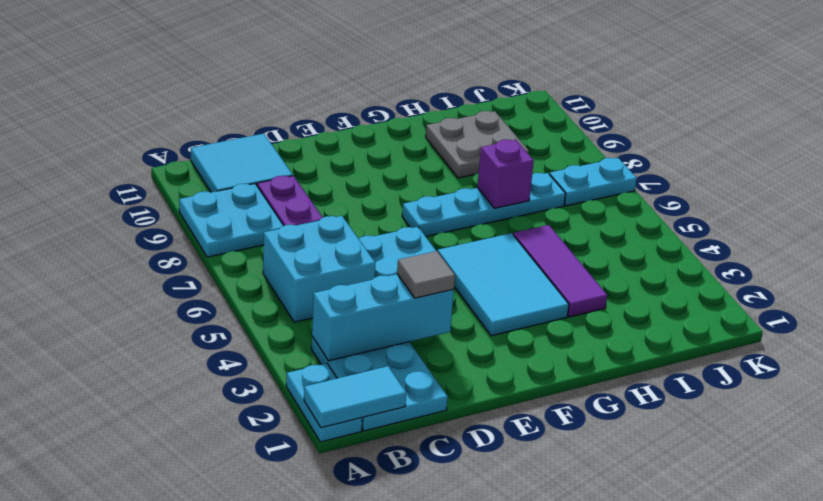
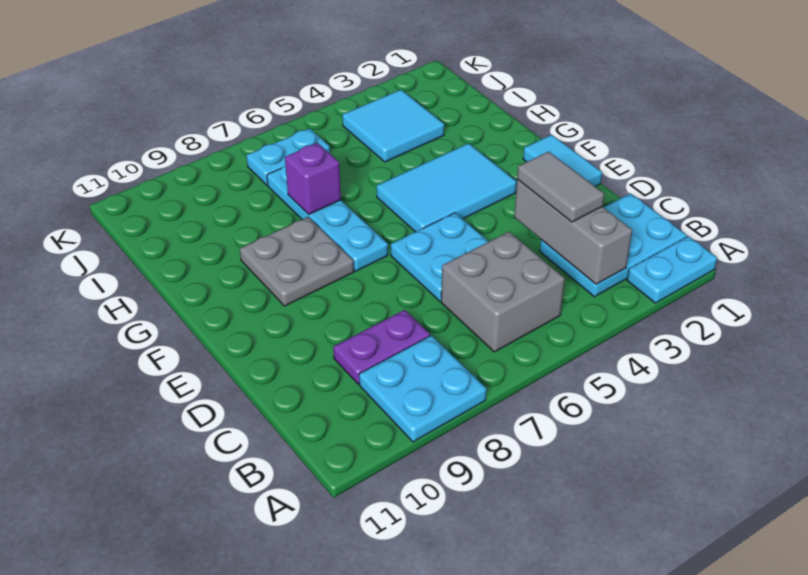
cyan tile A1:B1 level 2 -> cyan tile E1:F1 level 1
cyan brick B3:D3 level 2 -> grey brick B3:D3 level 2
cyan brick B5:C6 level 1 -> grey brick B5:C6 level 1
cyan tile B10:C11 level 1 -> cyan tile I3:J4 level 1
grey tile D3 level 3 -> grey tile C3:D3 level 3
purple tile H3:H5 level 1 -> none
grey plate H9:I10 level 1 -> grey plate F8:G9 level 1
cyan plate J7:K7 level 1 -> cyan plate J6:J7 level 1

